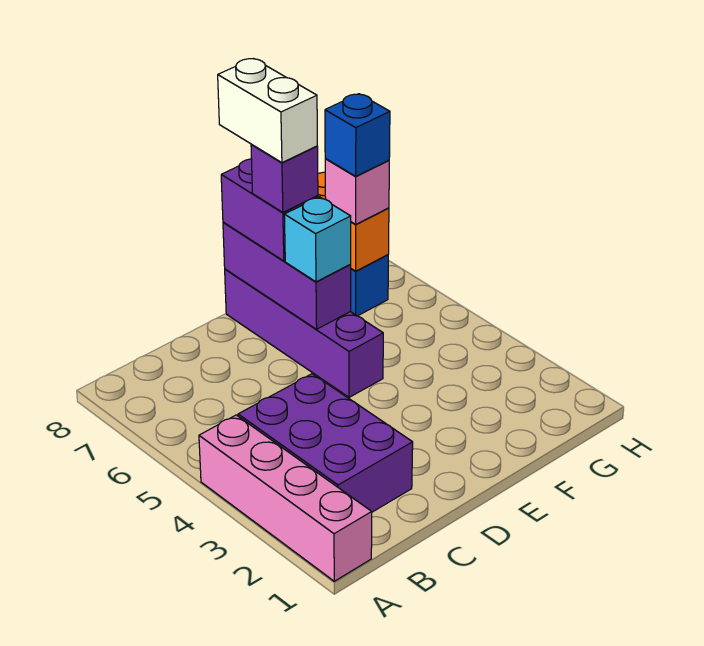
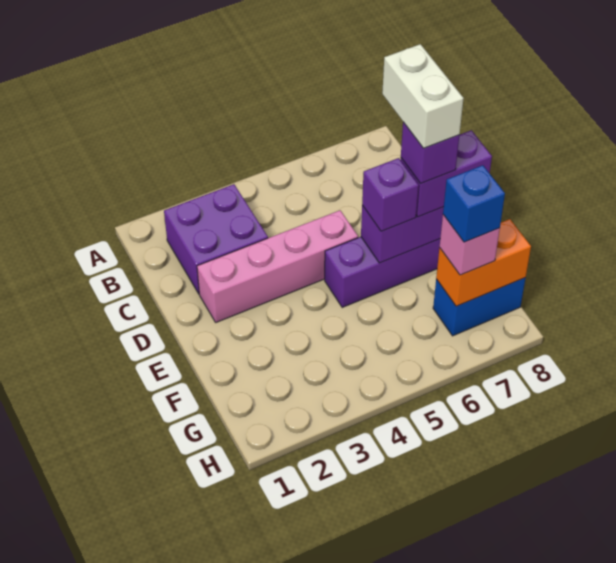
pink brick A1:A4 level 1 -> pink brick D2:D5 level 1
purple brick B2:C4 level 1 -> purple brick B2:C3 level 1
cyan brick E6 level 3 -> purple brick E6 level 3
white brick E7:E8 level 5 -> white brick D7:E7 level 5

